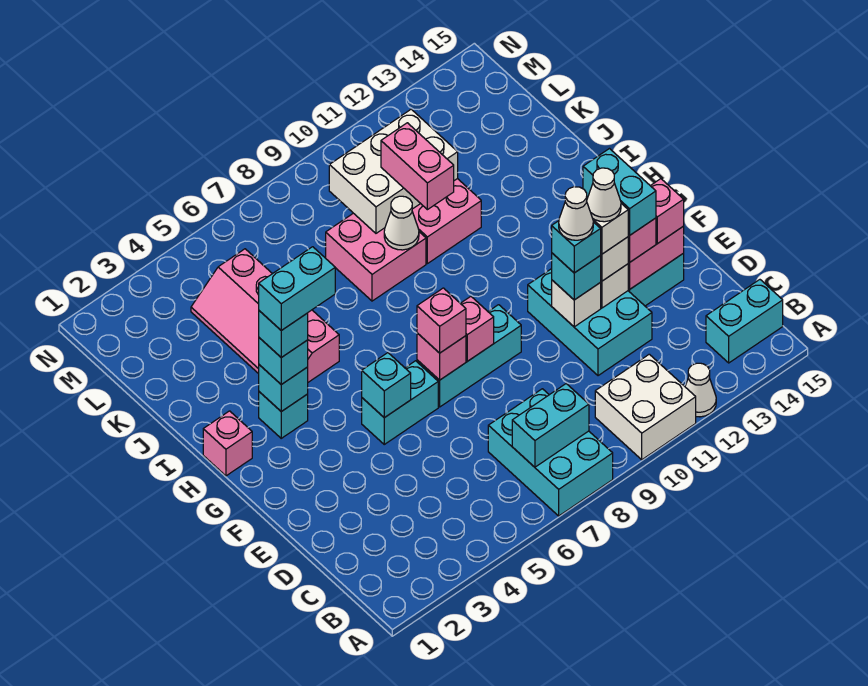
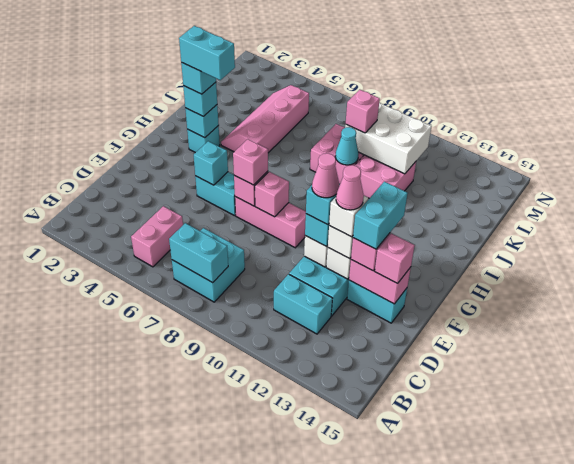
cyan brick A7:C8 level 1 -> cyan brick B7:C8 level 1
white brick A10:B11 level 1 -> none
white cone A12 level 1 -> none
cyan brick B14:B15 level 1 -> cyan brick C11:C12 level 1
white cone E11 level 5 -> pink cone E11 level 5
white cone E12 level 5 -> pink cone E12 level 5
cyan brick F7:F9 level 1 -> pink brick F7:F9 level 1
pink brick H1 level 1 -> pink brick K9 level 3
white cone J9 level 2 -> cyan cone J9 level 2
pink brick J10:K10 level 3 -> pink brick B5:C5 level 1

